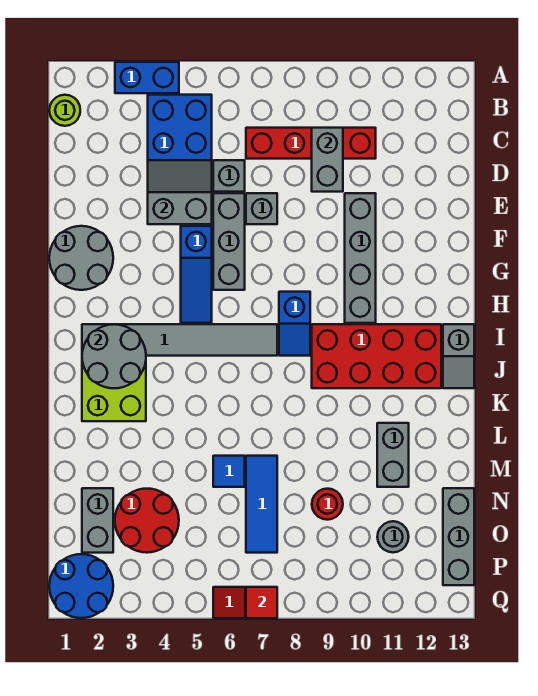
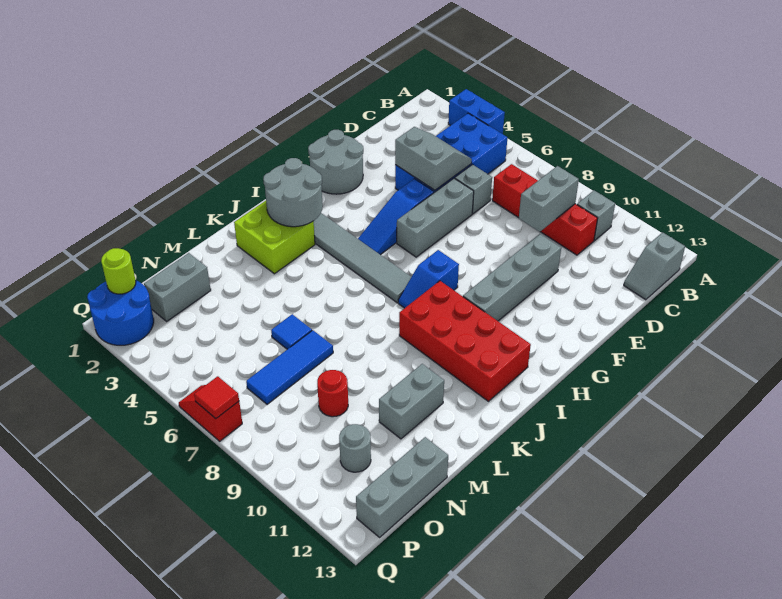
lime round brick B1 level 1 -> lime round brick P1 level 2
grey brick E7 level 1 -> grey brick B10 level 1
grey slope I13:J13 level 1 top I -> grey slope B13:C13 level 1 top B
red round brick N3:O4 level 1 -> none

